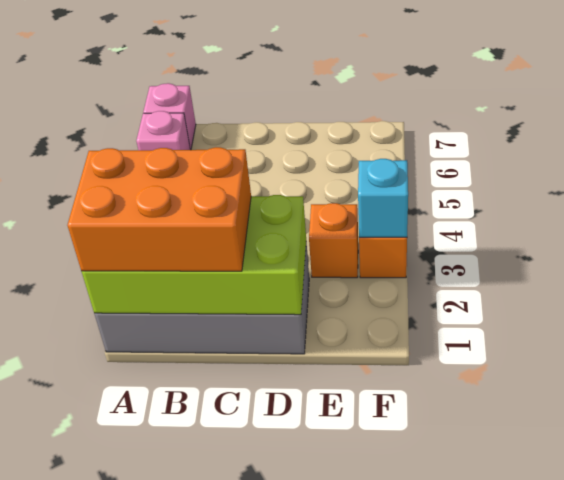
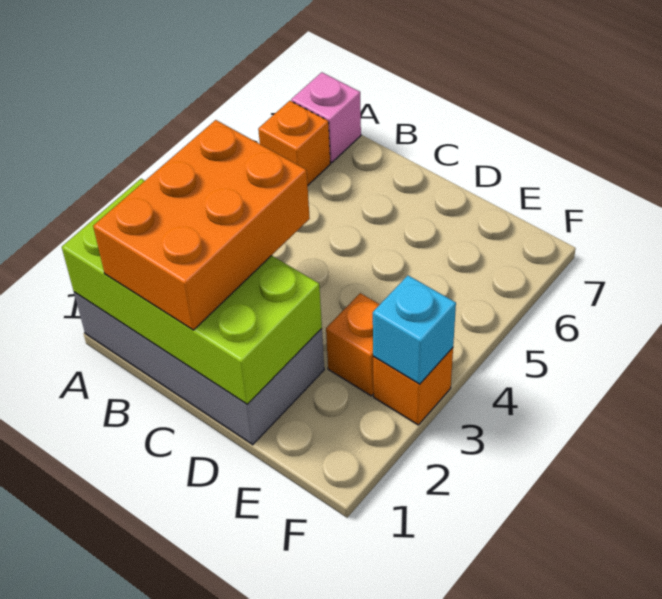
orange brick A1:C2 level 3 -> orange brick B1:C3 level 3
pink brick A6 level 1 -> orange brick A6 level 1

